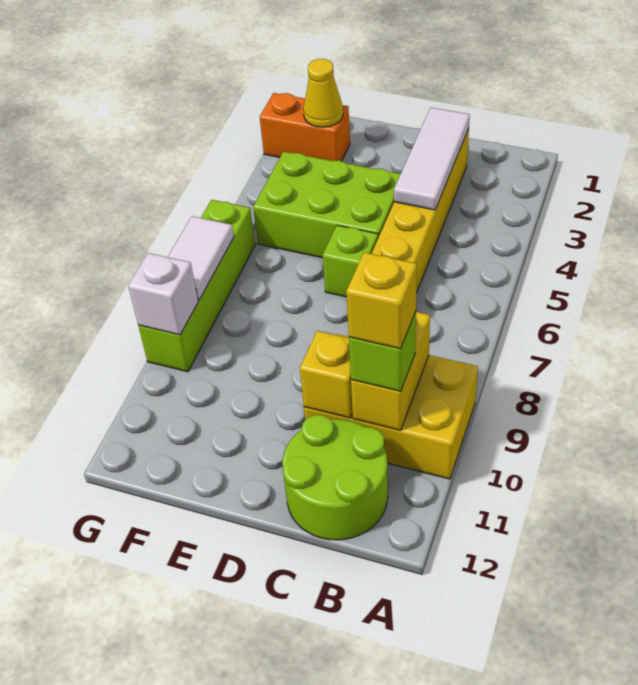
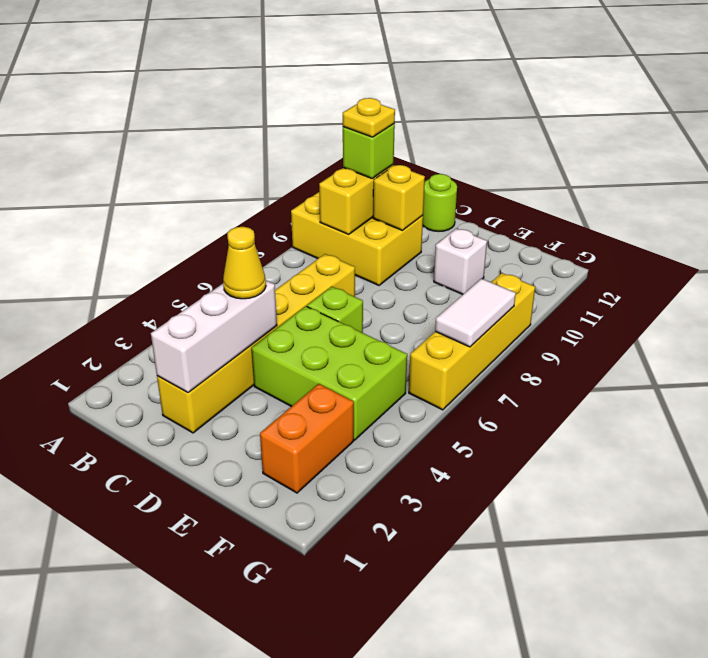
yellow brick B10 level 4 -> yellow plate B10 level 4
lime round brick B11:C12 level 1 -> lime round brick C12 level 1
white tile C2:C4 level 2 -> white brick C2:C4 level 2
orange brick F2:G2 level 1 -> orange brick F2:F3 level 1
yellow cone F2 level 2 -> yellow cone C4 level 3
lime brick G6:G9 level 1 -> yellow brick G6:G9 level 1
white brick G9 level 2 -> white brick E10 level 1

